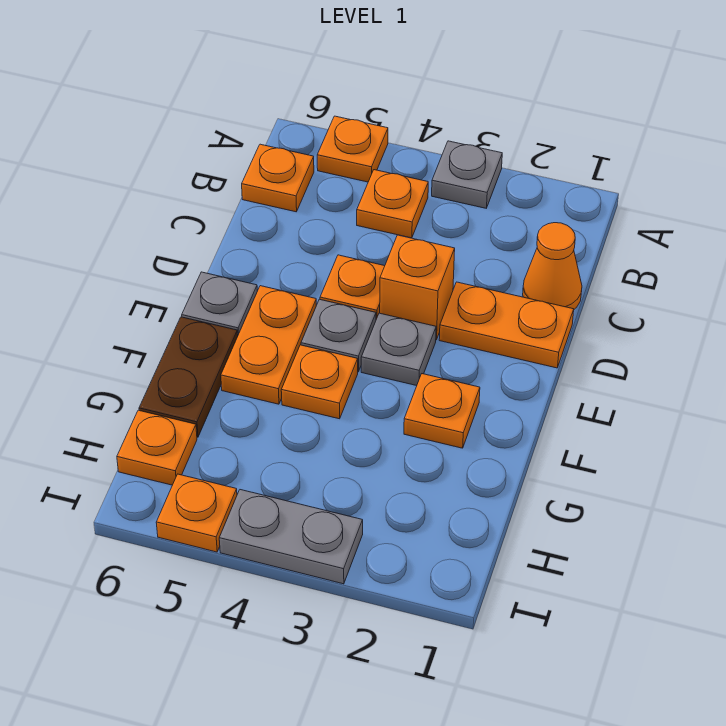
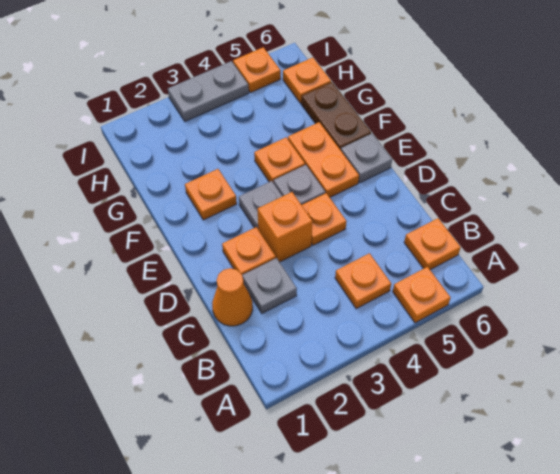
grey plate A3 level 1 -> grey plate C2 level 1
orange plate D1:D2 level 1 -> orange plate D2 level 1

